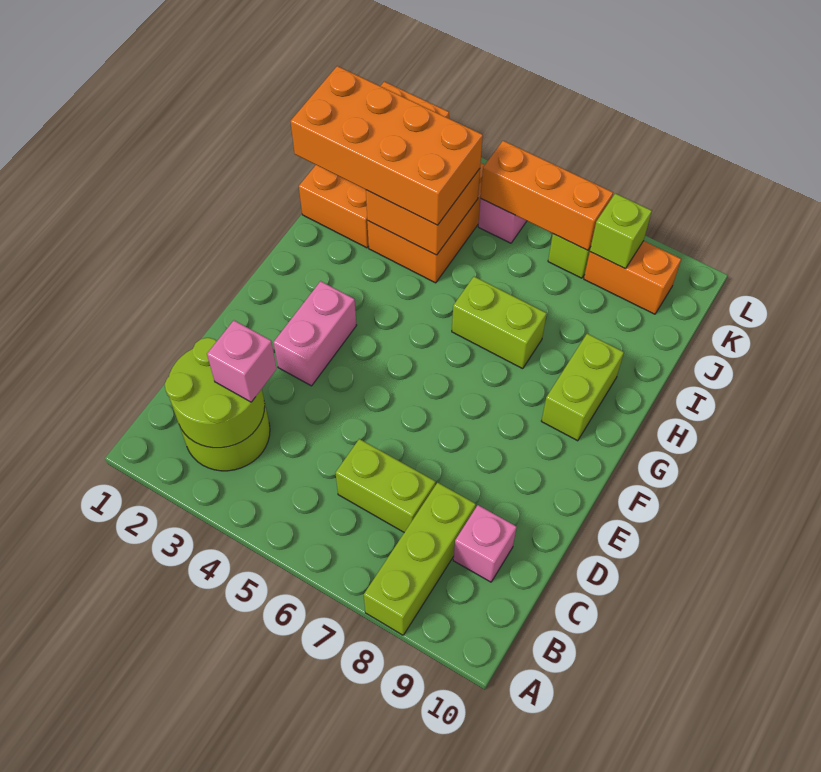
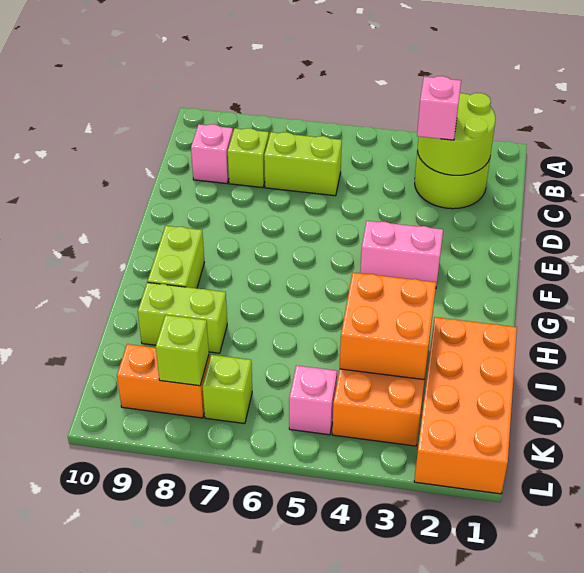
lime brick A8:C8 level 1 -> lime brick C8 level 1
pink brick E3:F3 level 1 -> pink brick F3:F4 level 1
lime brick H6:H7 level 1 -> lime brick I8:I9 level 1
orange brick I1:J4 level 3 -> none
orange brick K5:K7 level 2 -> none

